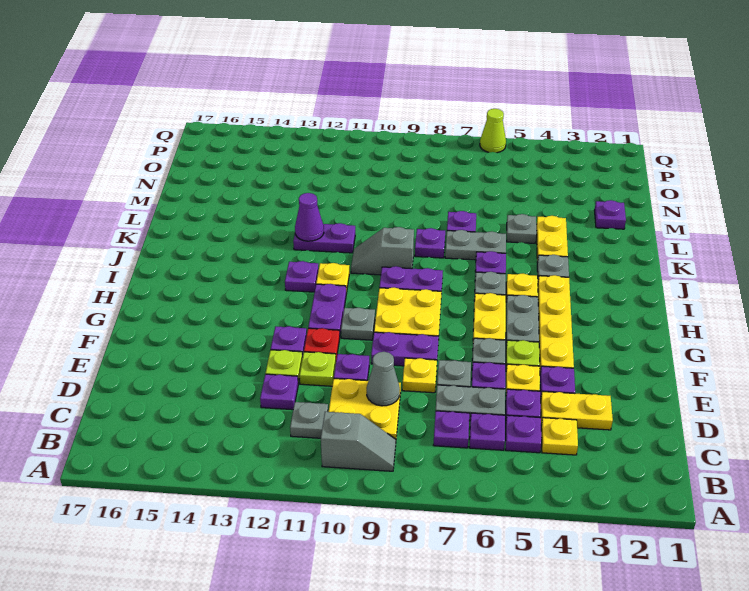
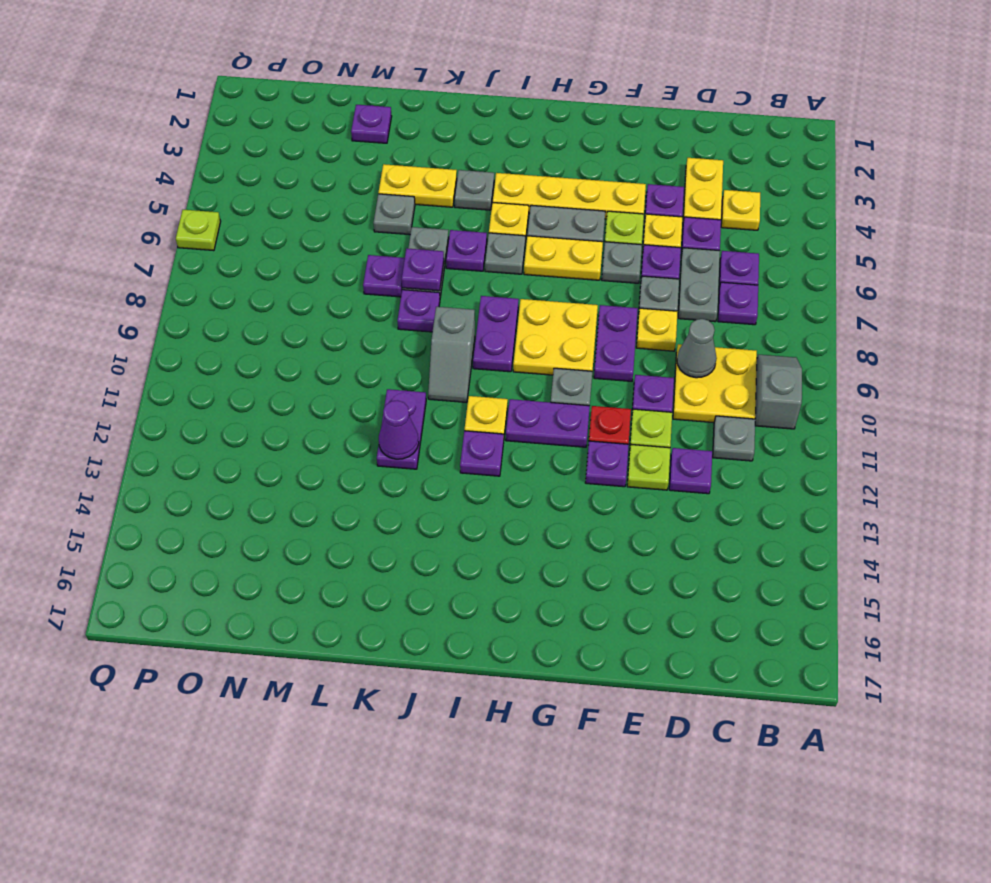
purple plate C5 level 1 -> purple plate K7 level 2
lime cone Q6 level 1 -> lime plate Q6 level 1

